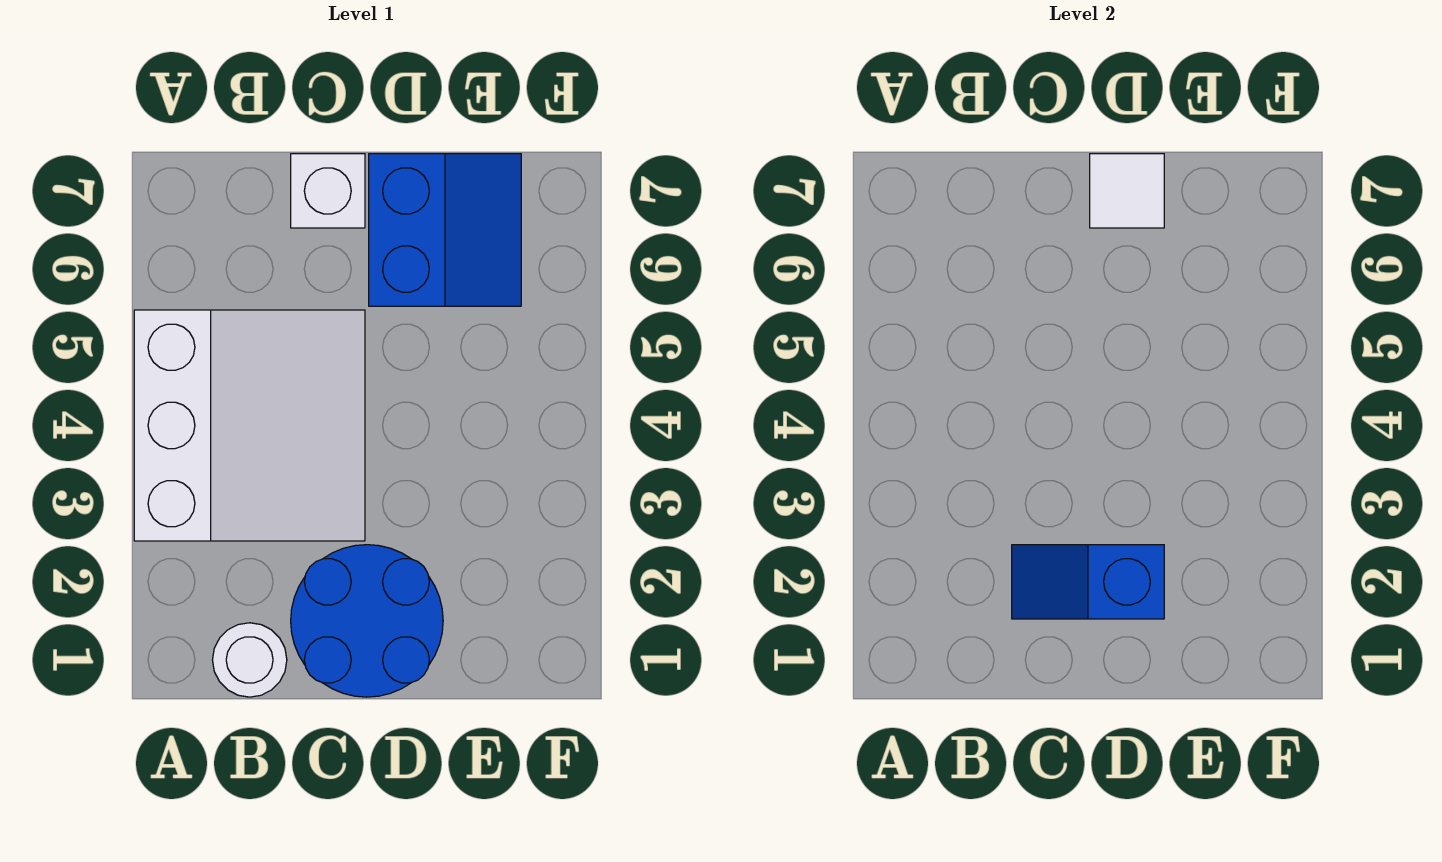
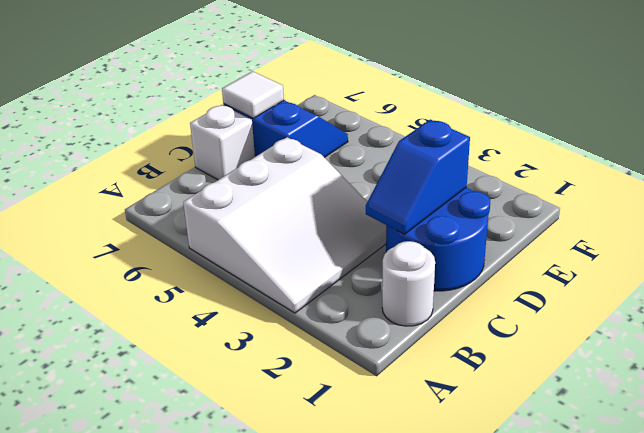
white slope A3:C5 level 1 top A -> white slope A3:C5 level 1 top 5

